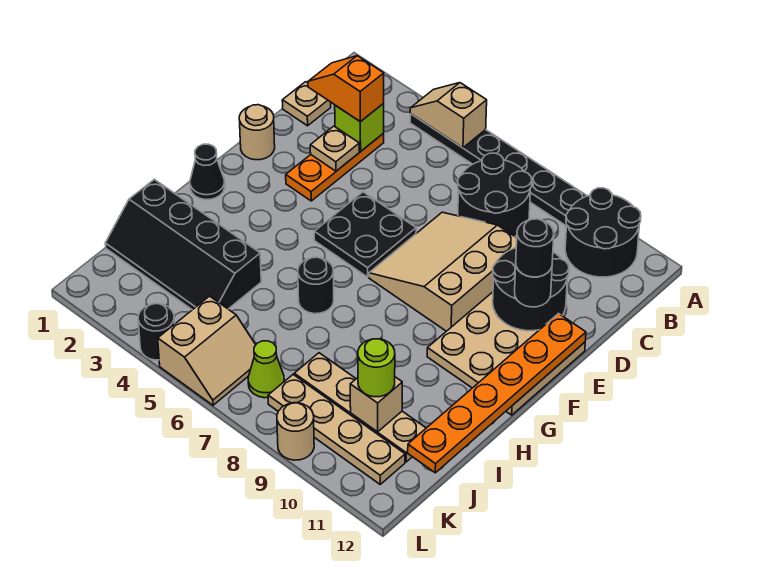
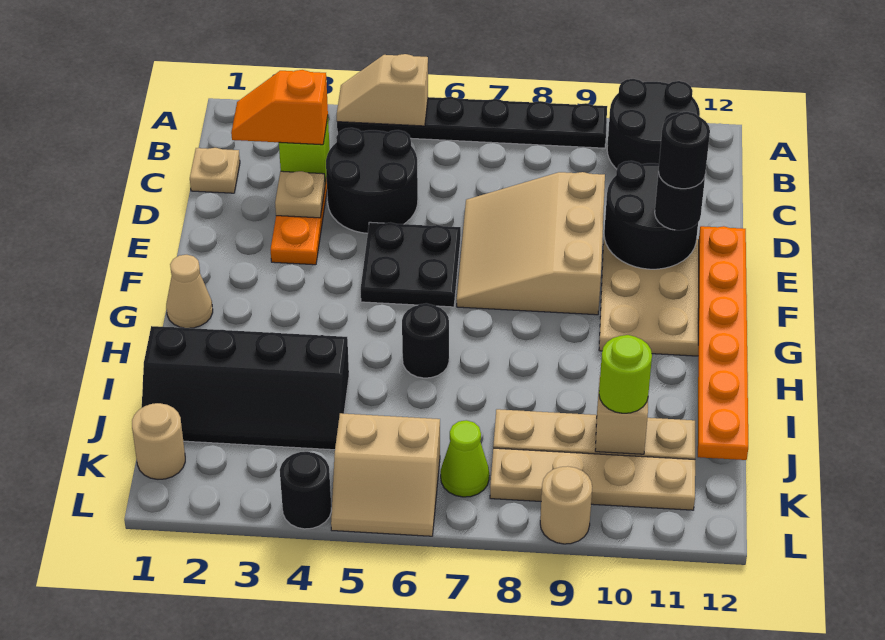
black round brick B7:C8 level 1 -> black round brick C4:D5 level 1
tan round brick E1 level 1 -> tan round brick K1 level 1
black cone G1 level 1 -> tan cone G1 level 1
tan slope K5:L6 level 1 top 5 -> tan slope K5:L6 level 1 top K

